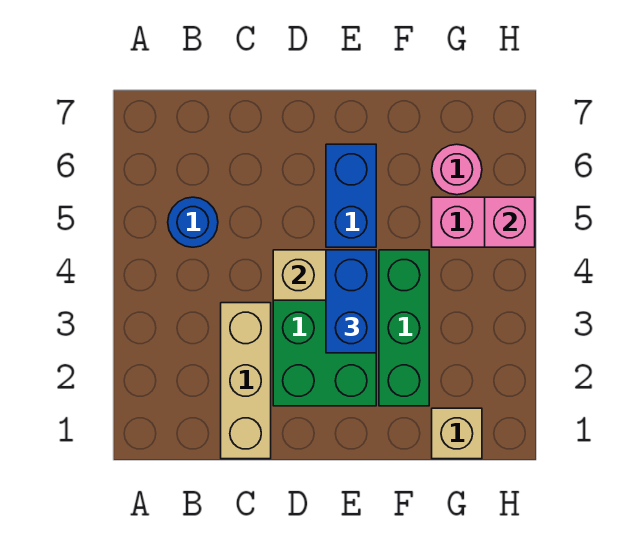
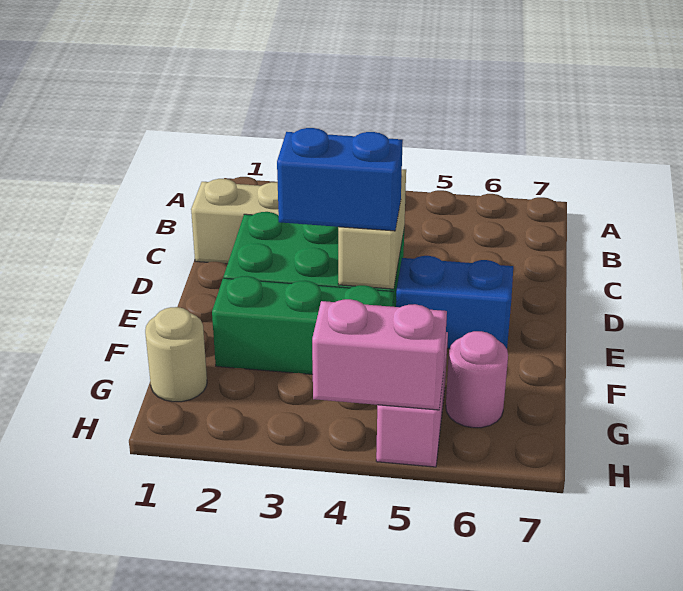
blue round brick B5 level 1 -> none
tan brick G1 level 1 -> tan round brick G1 level 1
pink brick H5 level 2 -> pink brick H4:H5 level 2

